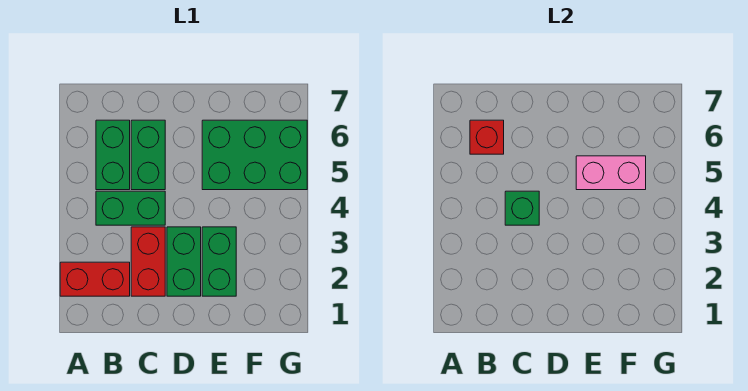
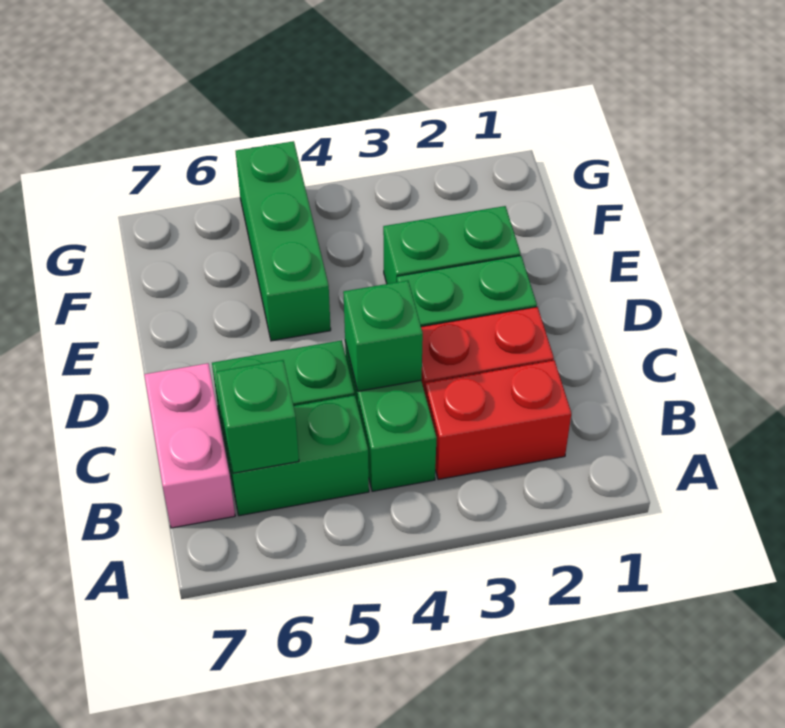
red brick A2:B2 level 1 -> red brick B2:B3 level 1
red brick B6 level 2 -> green brick B6 level 2
green brick E5:G6 level 1 -> green brick E5:G5 level 1
pink brick E5:F5 level 2 -> pink brick B7:C7 level 1

